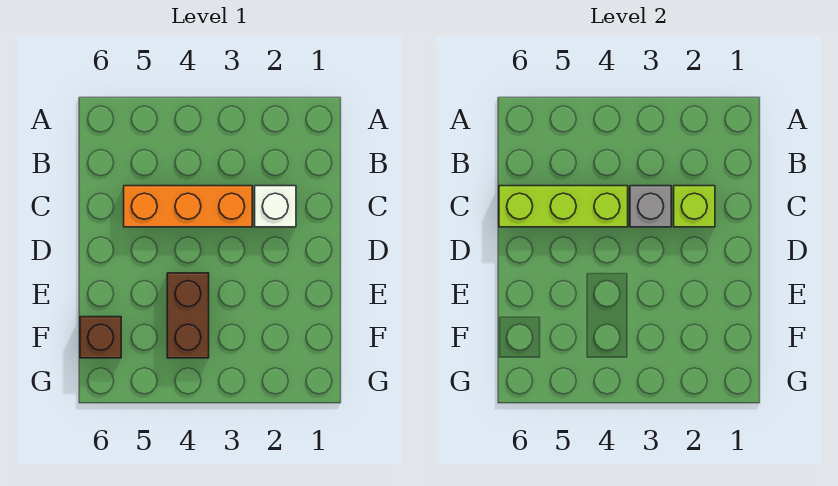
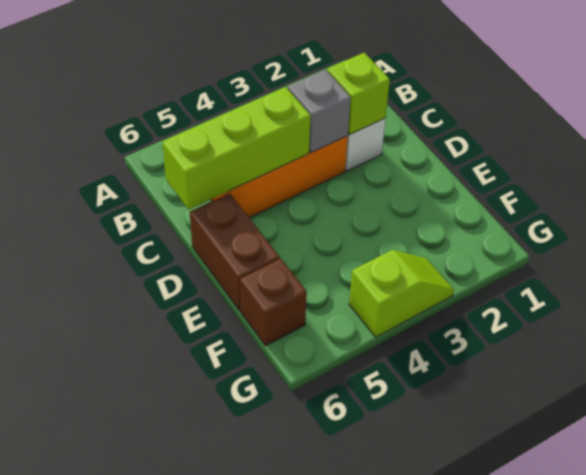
brown brick E4:F4 level 1 -> brown brick D6:E6 level 1
none -> lime slope G3:G4 level 1 top 4

